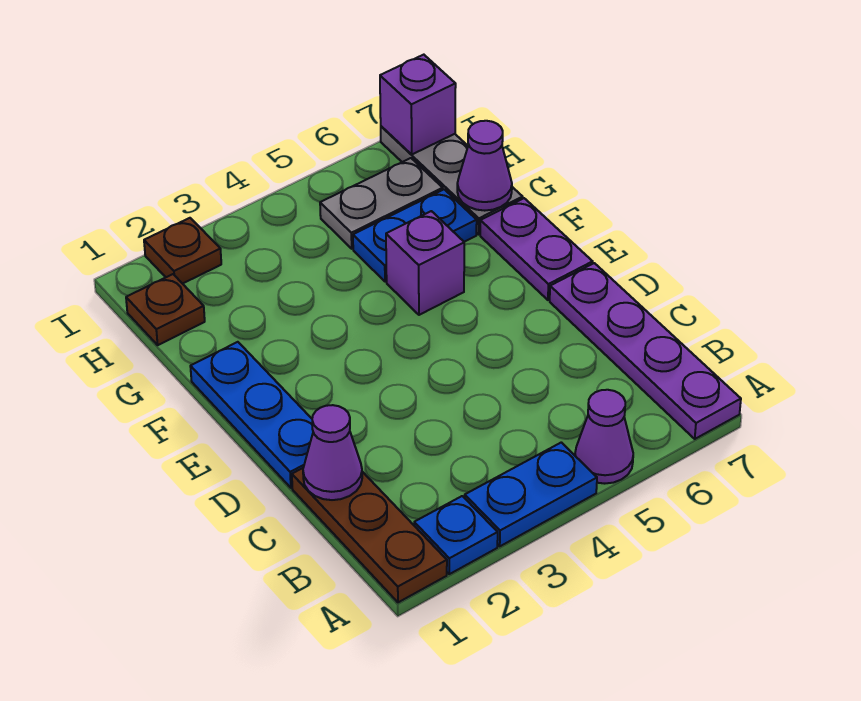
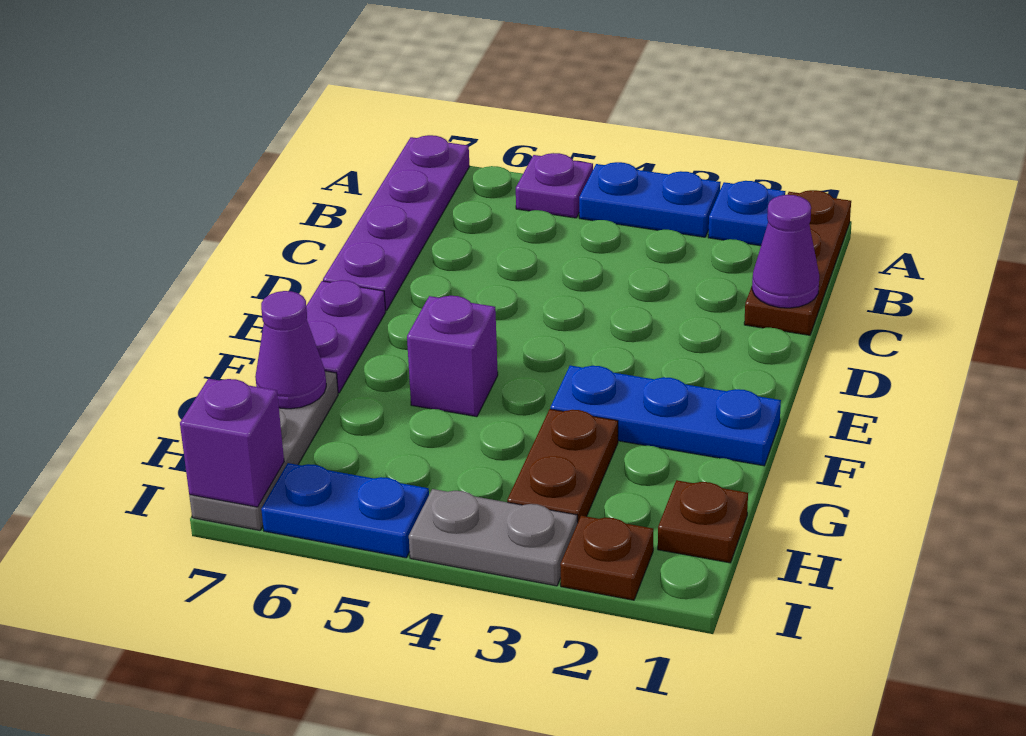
purple cone A5 level 1 -> purple plate A5 level 1
blue plate D1:F1 level 1 -> blue plate F1:F3 level 1
none -> brown plate G3:H3 level 1
blue plate G5:G6 level 1 -> blue plate I5:I6 level 1
grey plate H5:H6 level 1 -> grey plate I3:I4 level 1

